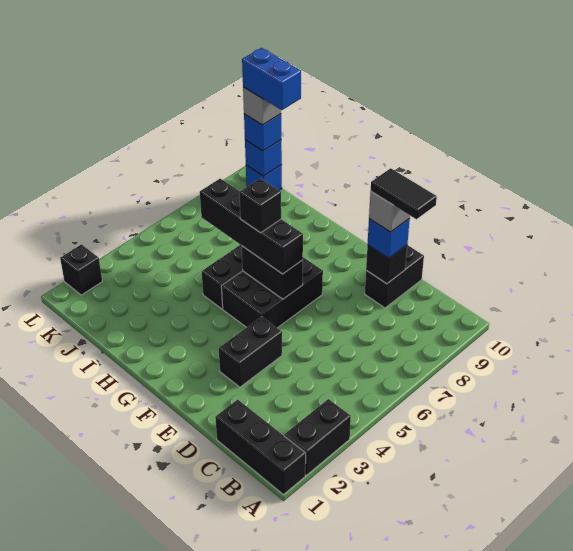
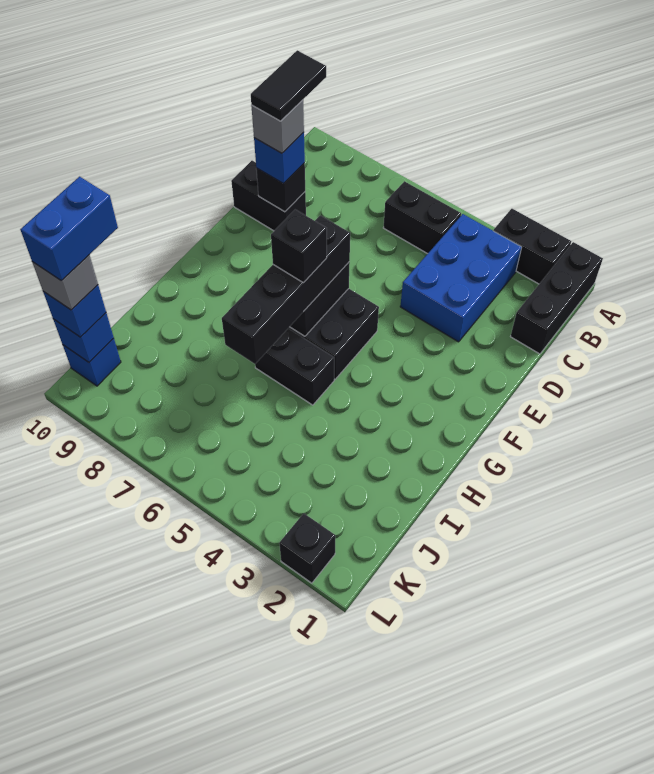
none -> blue brick B3:D4 level 1
black brick E3:E4 level 1 -> black brick B5:B6 level 1

